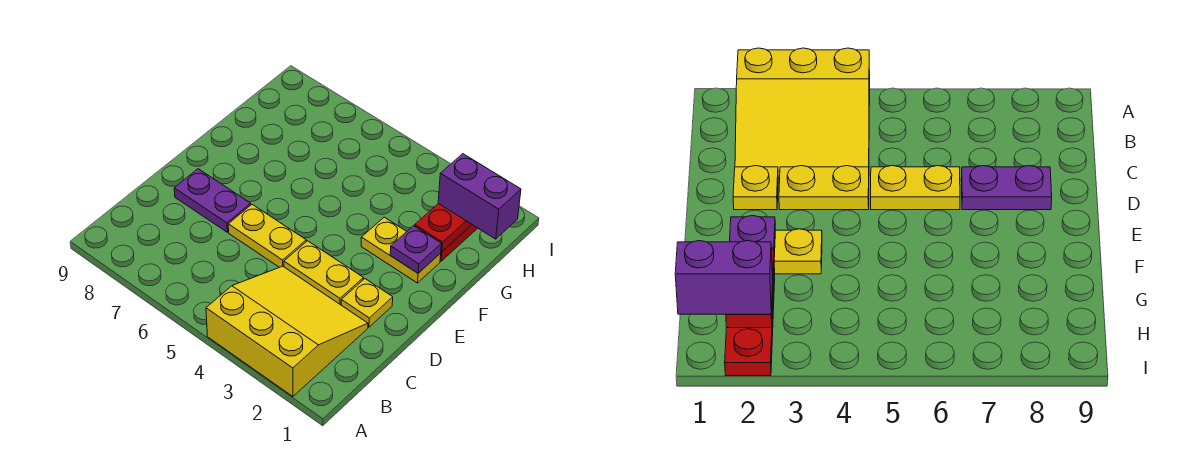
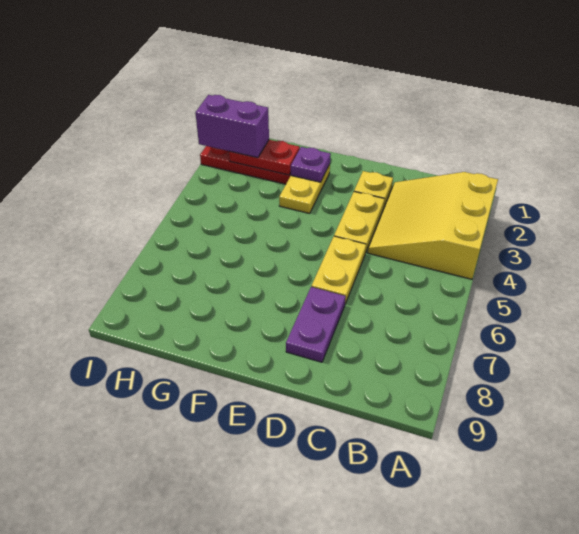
purple brick H1:H2 level 3 -> purple brick H2:I2 level 3

